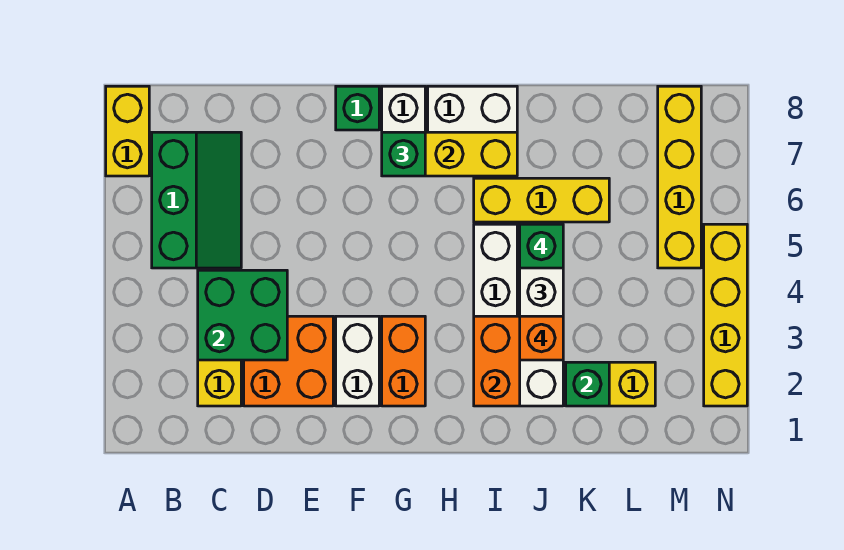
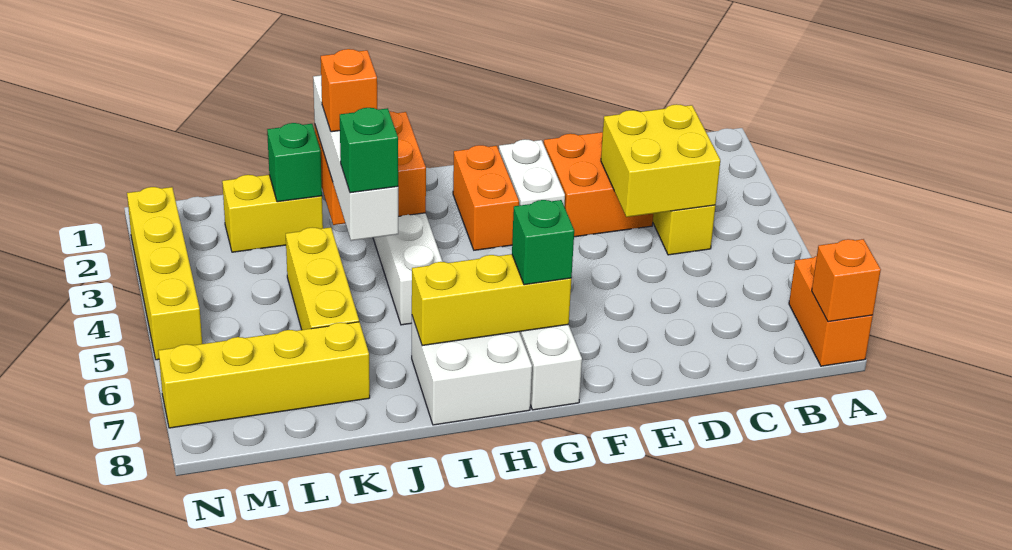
yellow brick A7:A8 level 1 -> orange brick A7:A8 level 1
none -> orange brick A8 level 2
green slope B5:C7 level 1 top B -> none
green brick C3:D4 level 2 -> yellow brick C3:D4 level 2
green brick F8 level 1 -> none
yellow brick I6:K6 level 1 -> yellow brick K4:K6 level 1
yellow brick M5:M8 level 1 -> yellow brick K7:N7 level 1

